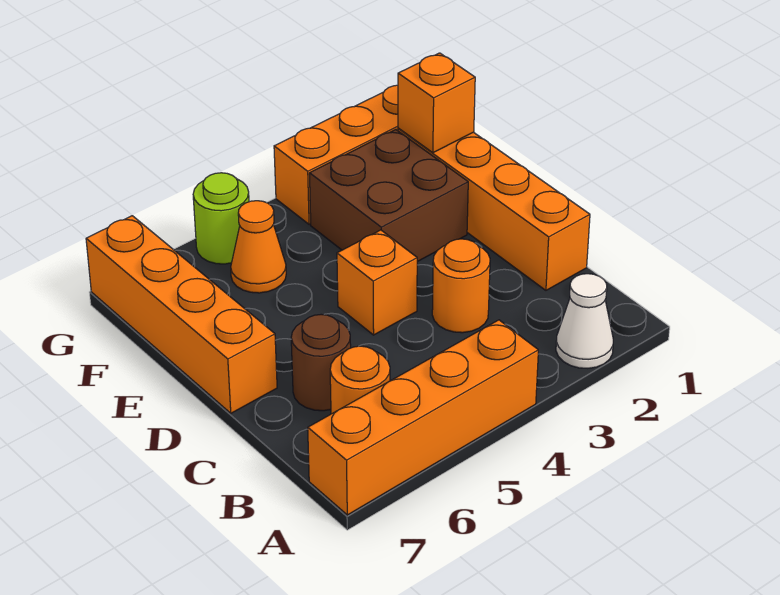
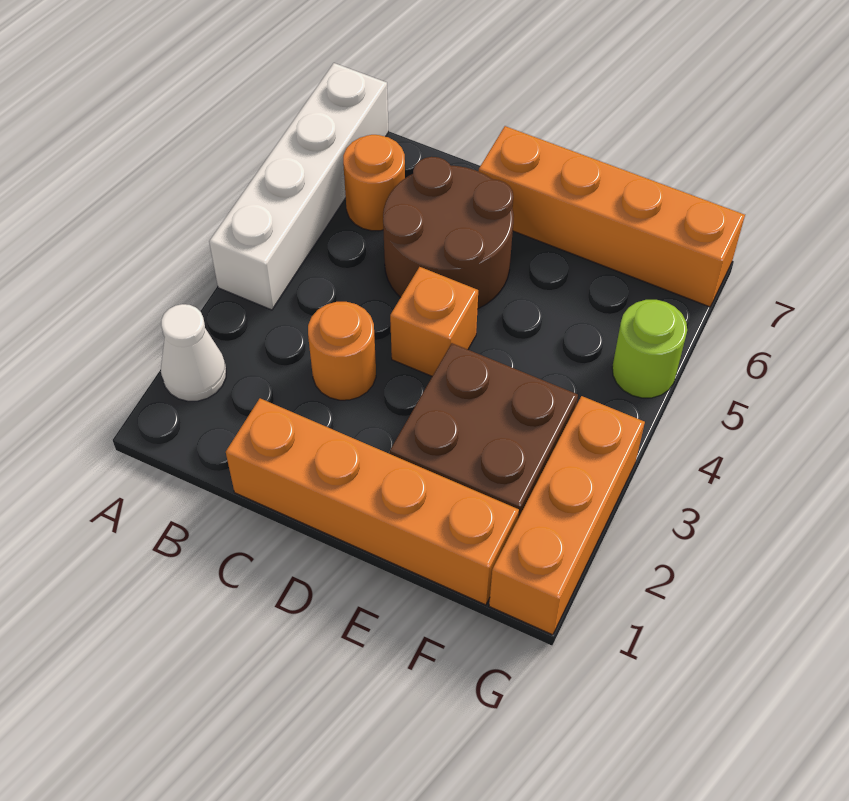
orange brick A4:A7 level 1 -> white brick A4:A7 level 1
brown round brick C6 level 1 -> brown round brick C5:D6 level 1
orange brick F1 level 2 -> none
orange cone F5 level 1 -> none

